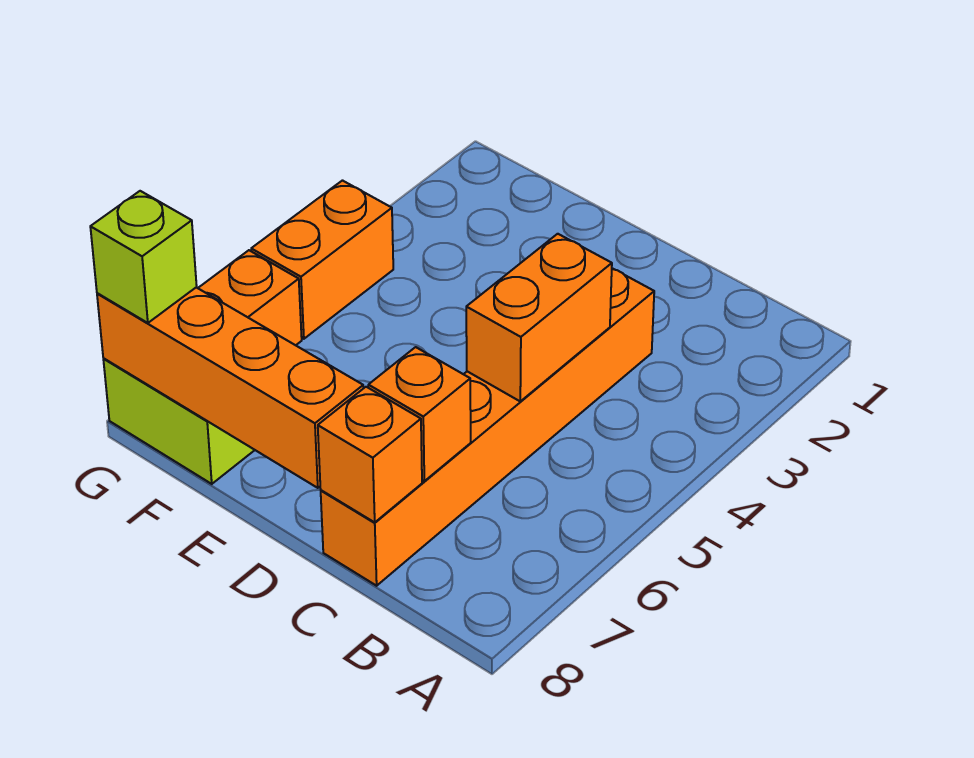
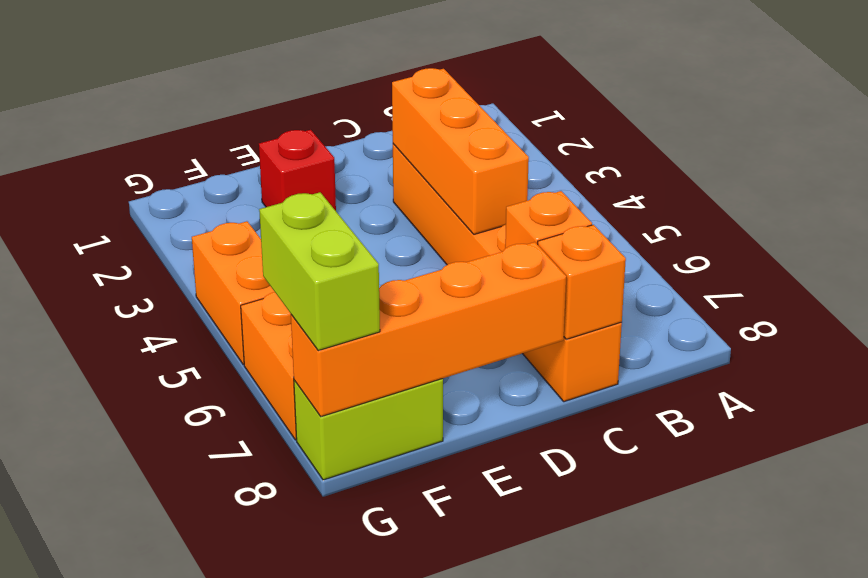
orange brick C4:C5 level 2 -> orange brick C3:C5 level 2
none -> red brick E2 level 1
lime brick G8 level 3 -> lime brick G7:G8 level 3

